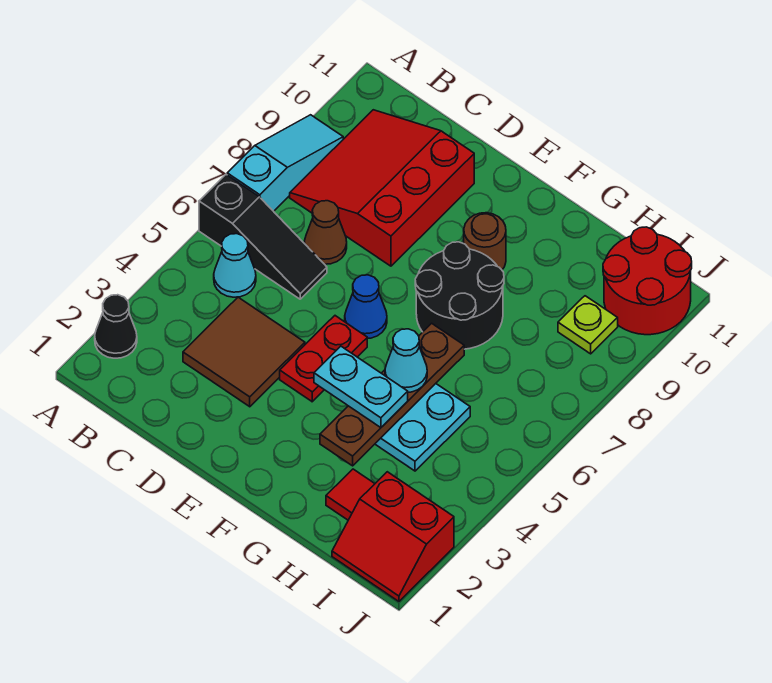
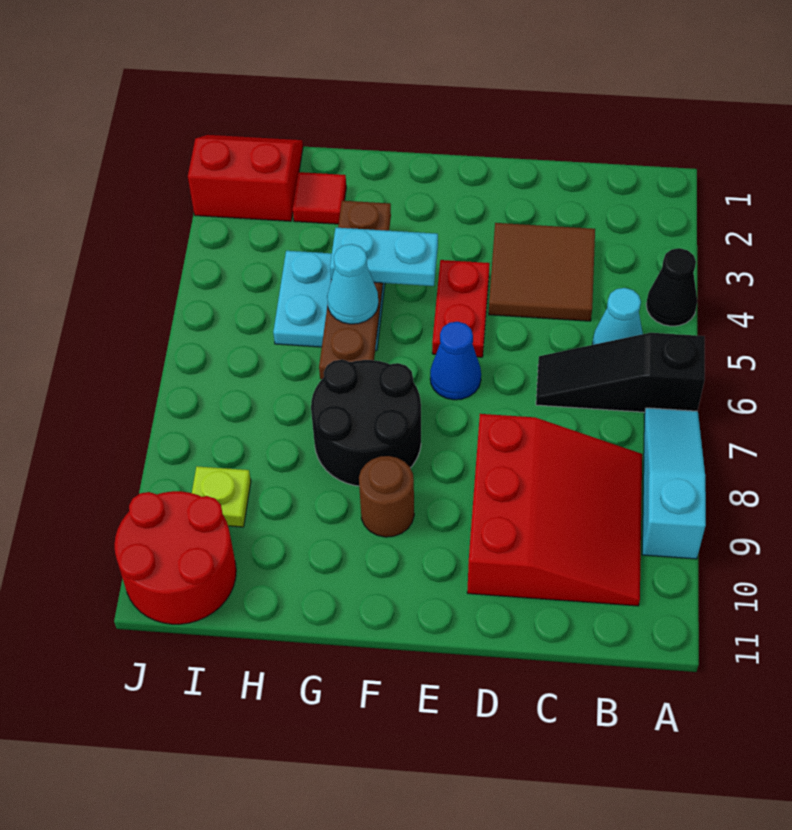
black cone A2 level 1 -> black cone A4 level 1
cyan slope A7:A9 level 1 top 7 -> cyan slope A7:A9 level 1 top 9
brown cone C7 level 1 -> none

